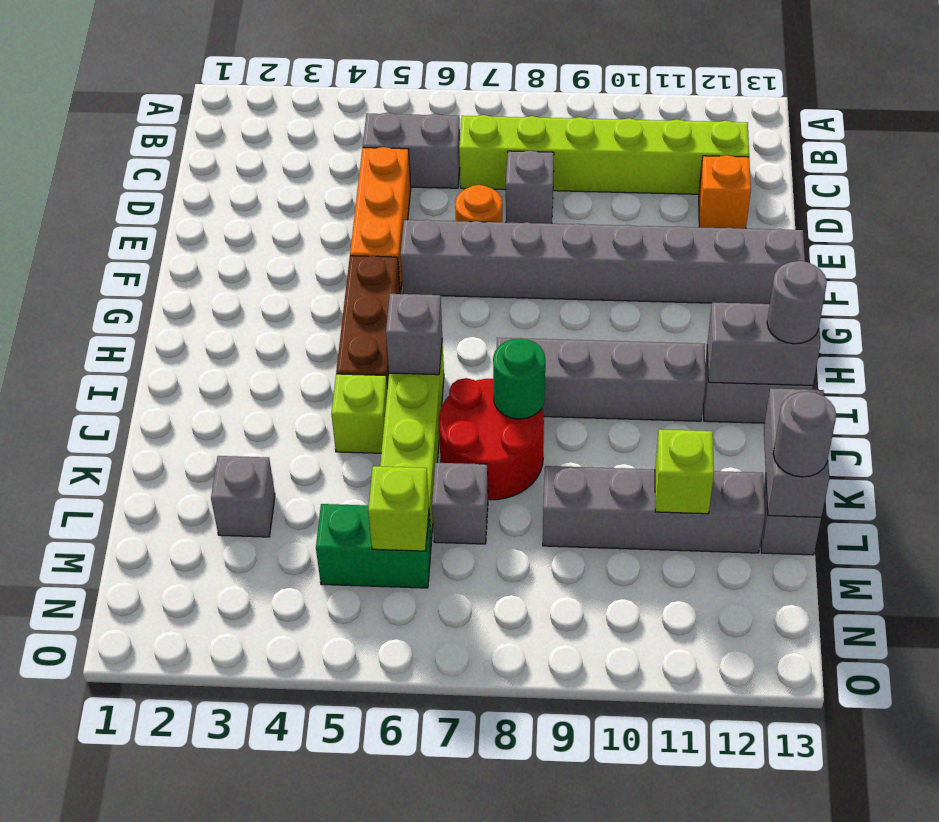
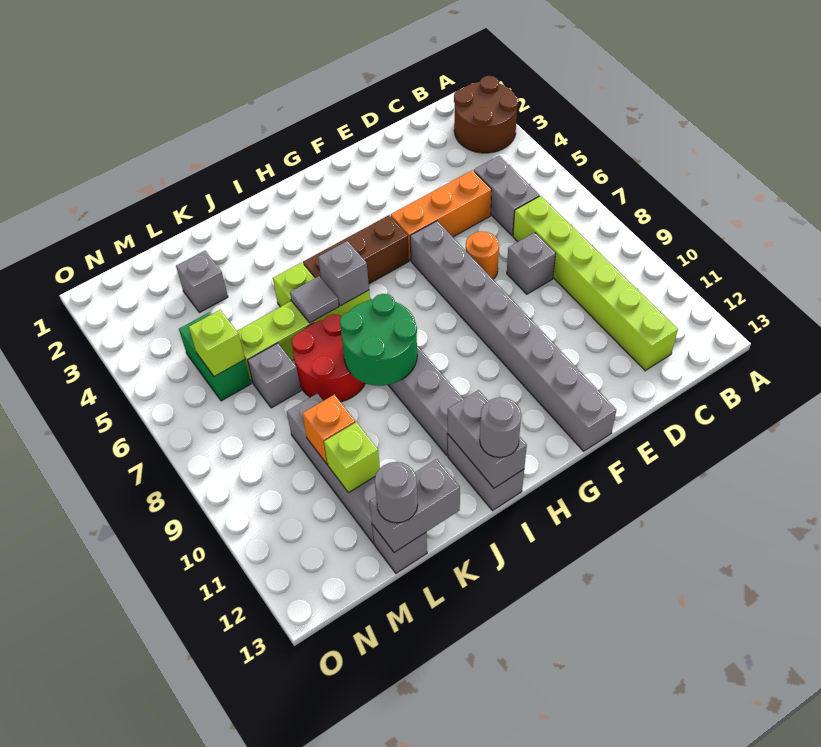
none -> brown round brick A2:B3 level 1
orange brick D12 level 1 -> orange brick L10 level 2
none -> grey tile J6 level 2
green round brick J8 level 2 -> green round brick I8:J9 level 2

